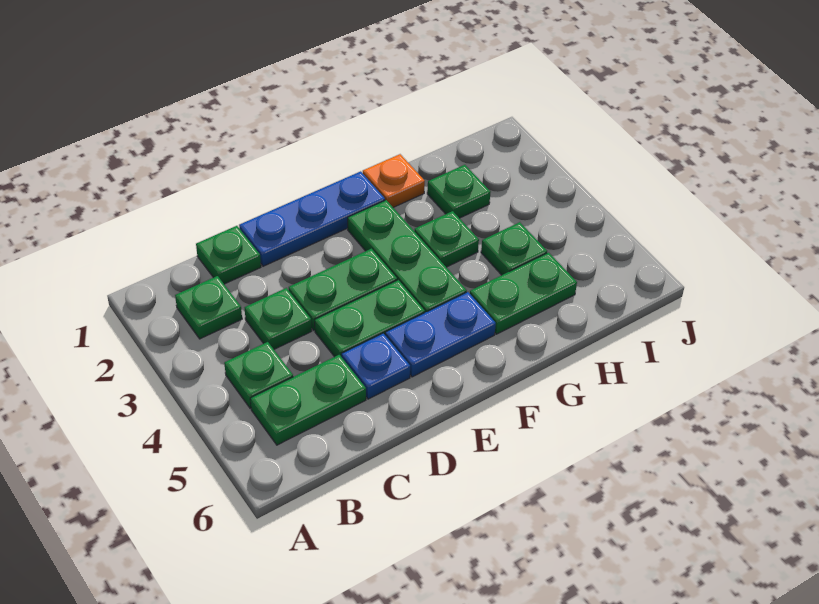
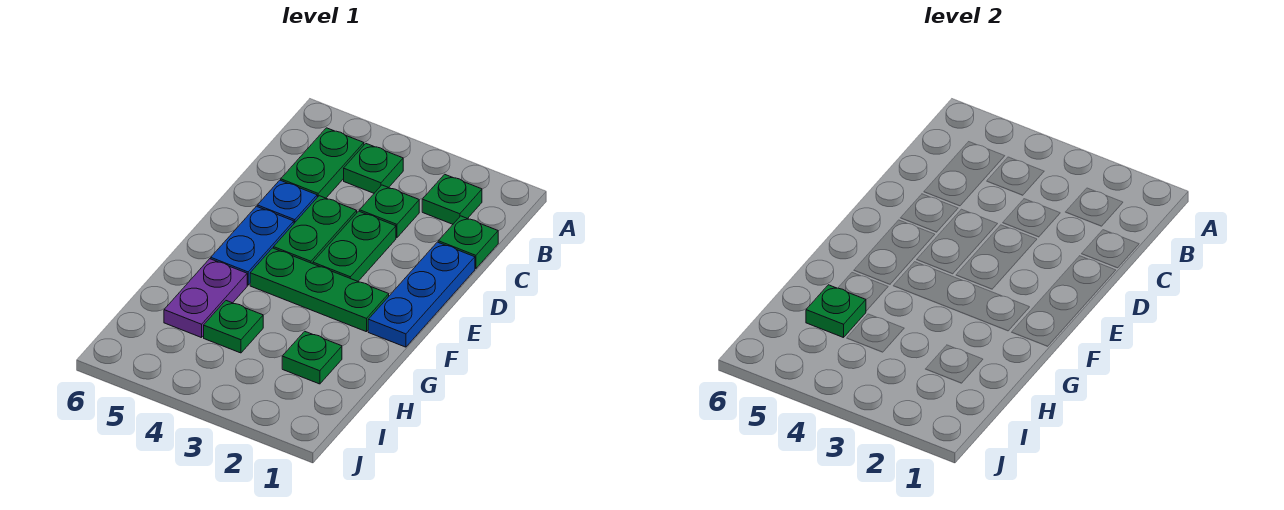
orange plate G1 level 1 -> none
green plate G3 level 1 -> green plate H5 level 2
green plate G5:H5 level 1 -> purple plate G5:H5 level 1

